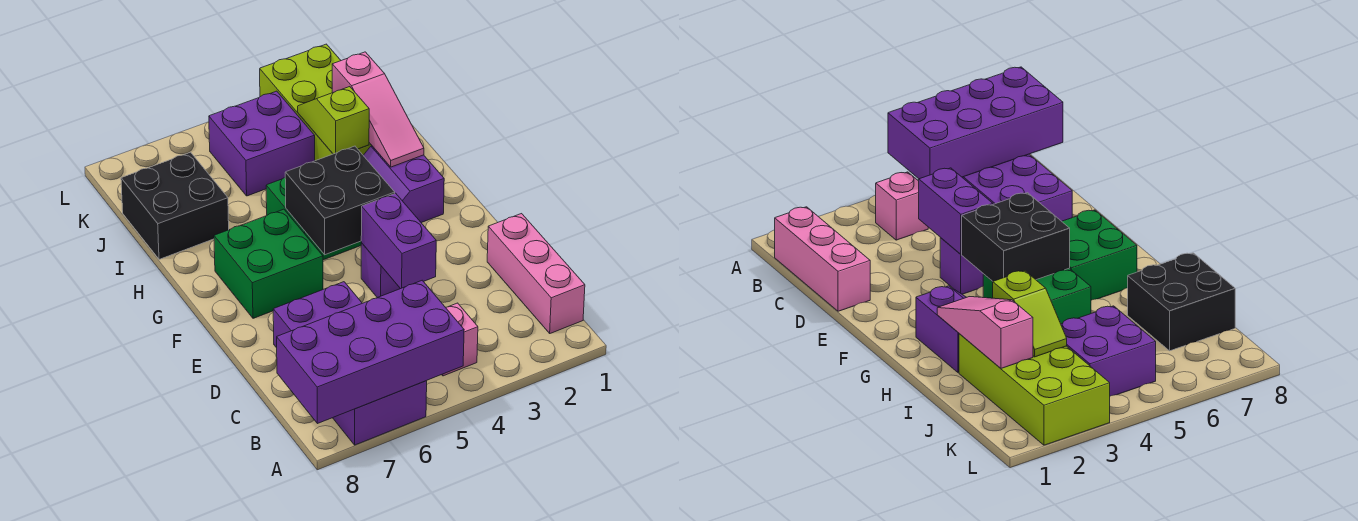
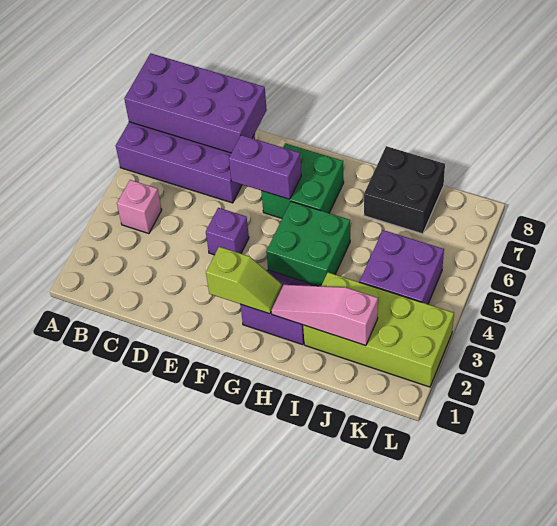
purple brick A5:B8 level 2 -> purple brick A7:D8 level 2
pink brick B1:D1 level 1 -> none
purple brick D4:E4 level 2 -> purple brick E6:F6 level 2
black brick F4:G5 level 2 -> none
lime slope I3:J3 level 2 top I -> lime slope F2:G2 level 2 top F

